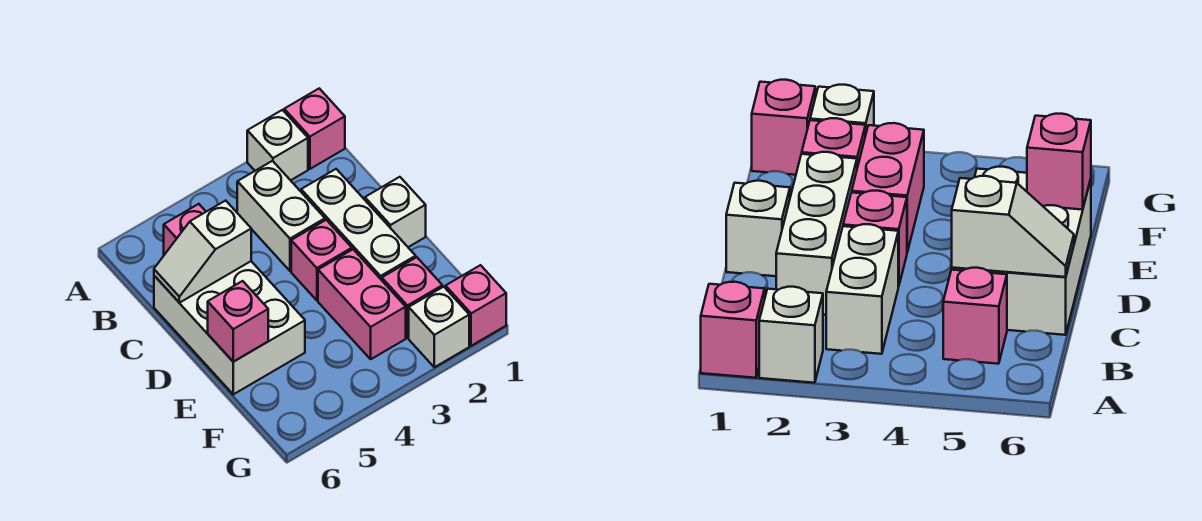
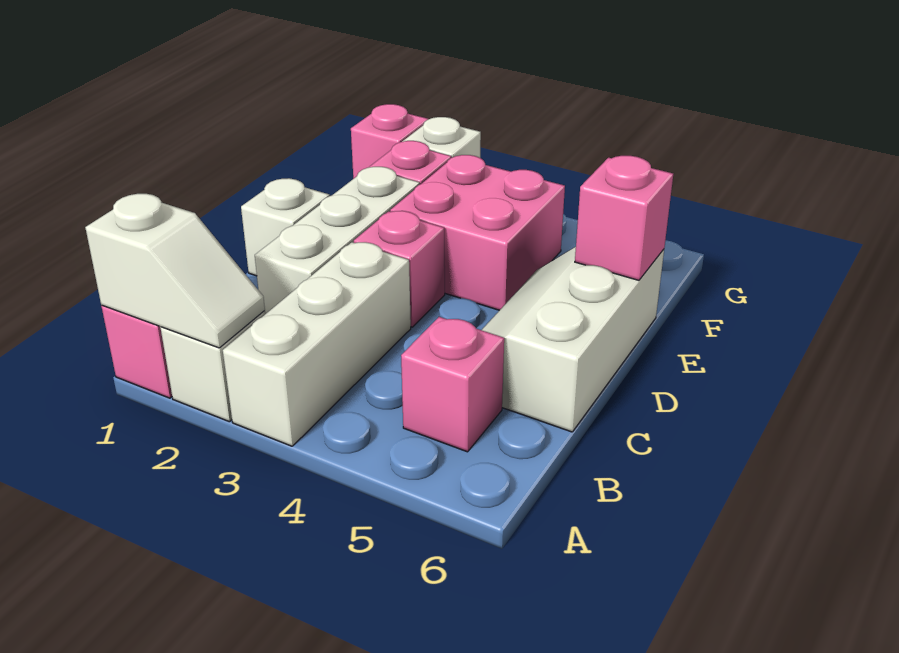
white brick B3:C3 level 1 -> white brick A3:C3 level 1
white brick C5:E6 level 1 -> white slope C5:E6 level 1 top 6
white slope C5:C6 level 2 top 5 -> white slope A1:A2 level 2 top 1
pink brick E3:F3 level 1 -> pink brick E3:F4 level 1

